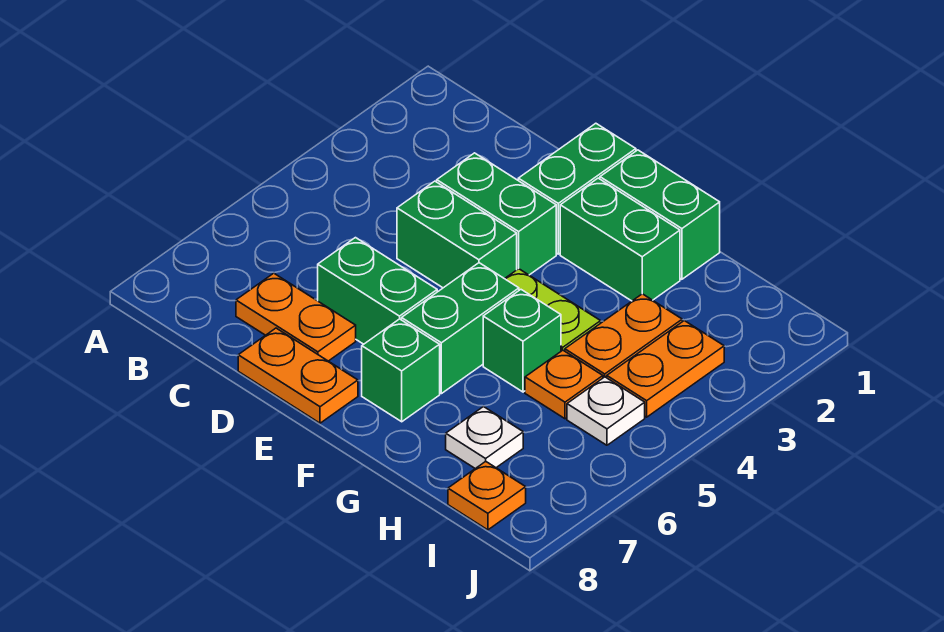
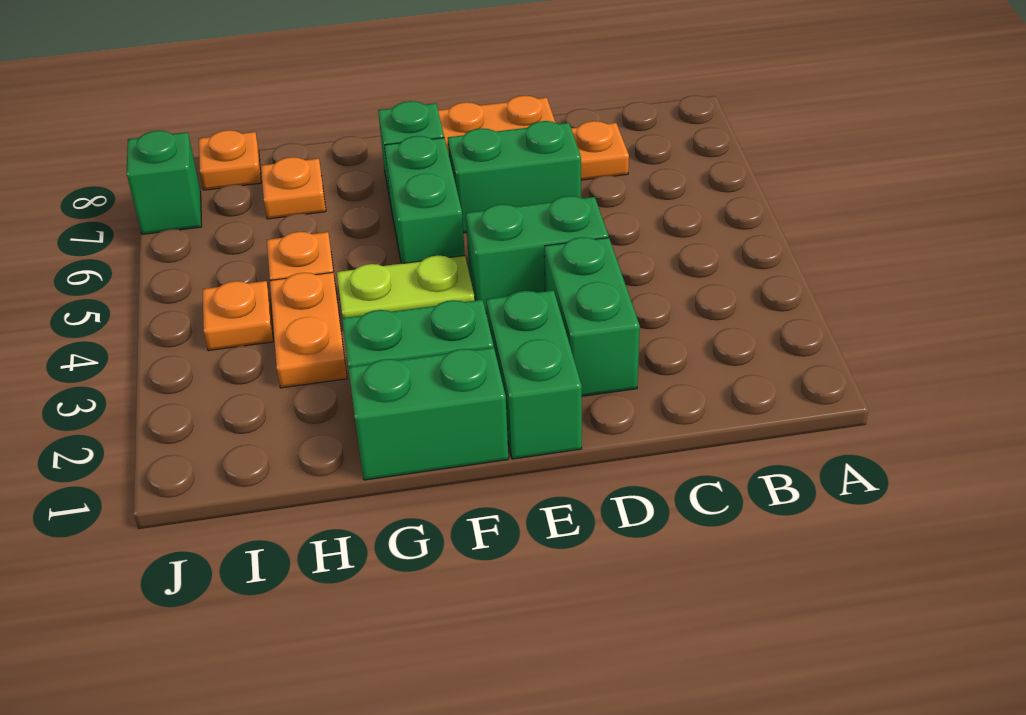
green brick D3:E3 level 1 -> green brick D2:D3 level 1
green brick G5 level 1 -> green brick J7 level 1
white plate H7 level 1 -> orange plate H7 level 1
orange plate I3:I4 level 1 -> orange plate I4 level 1
white plate I5 level 1 -> none

